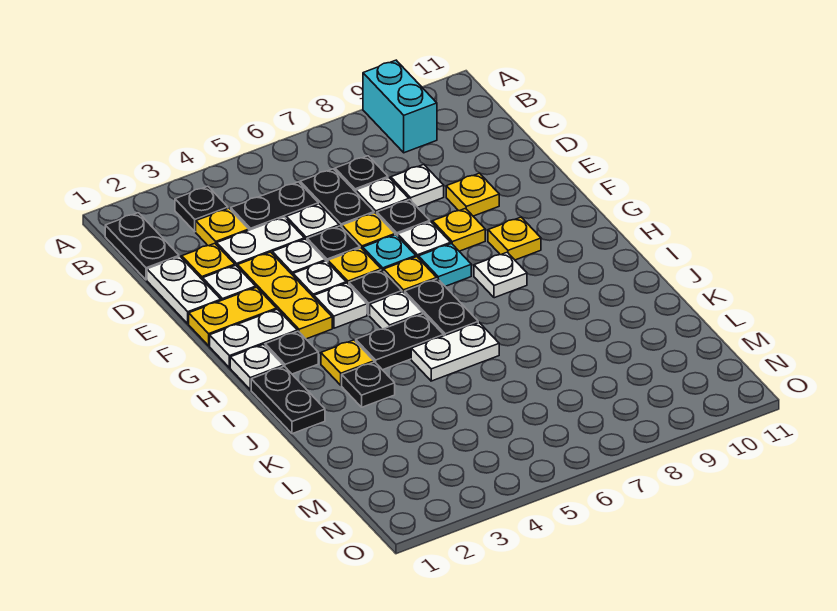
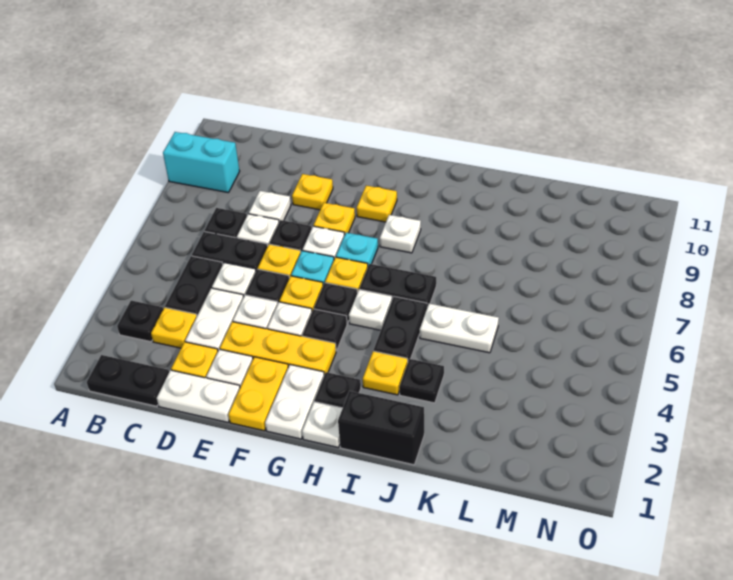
white plate G4 level 1 -> black plate G4 level 1
black plate I1:J1 level 1 -> black brick I1:J1 level 1
white plate J5:J6 level 1 -> white plate J5:K5 level 1

